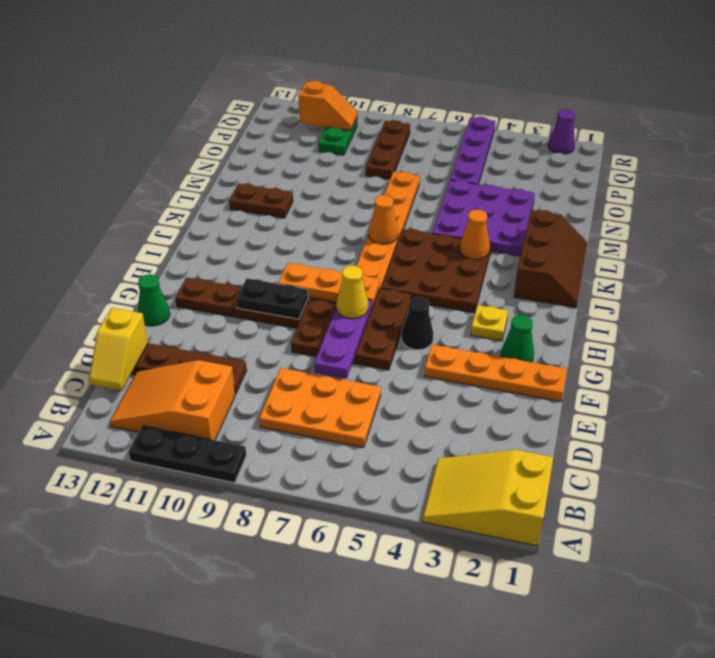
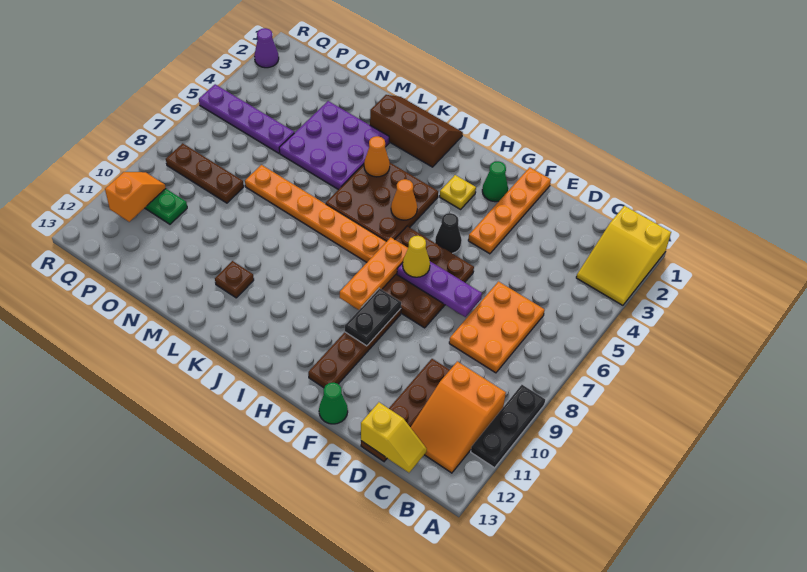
orange cone K7 level 2 -> orange cone I5 level 2
brown plate L11:L12 level 1 -> brown plate L11 level 1

